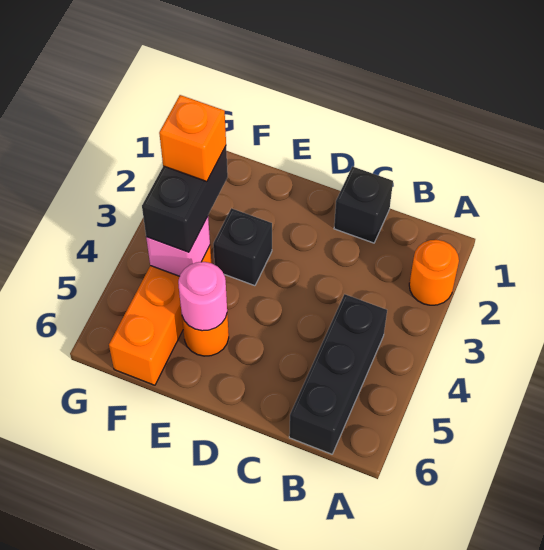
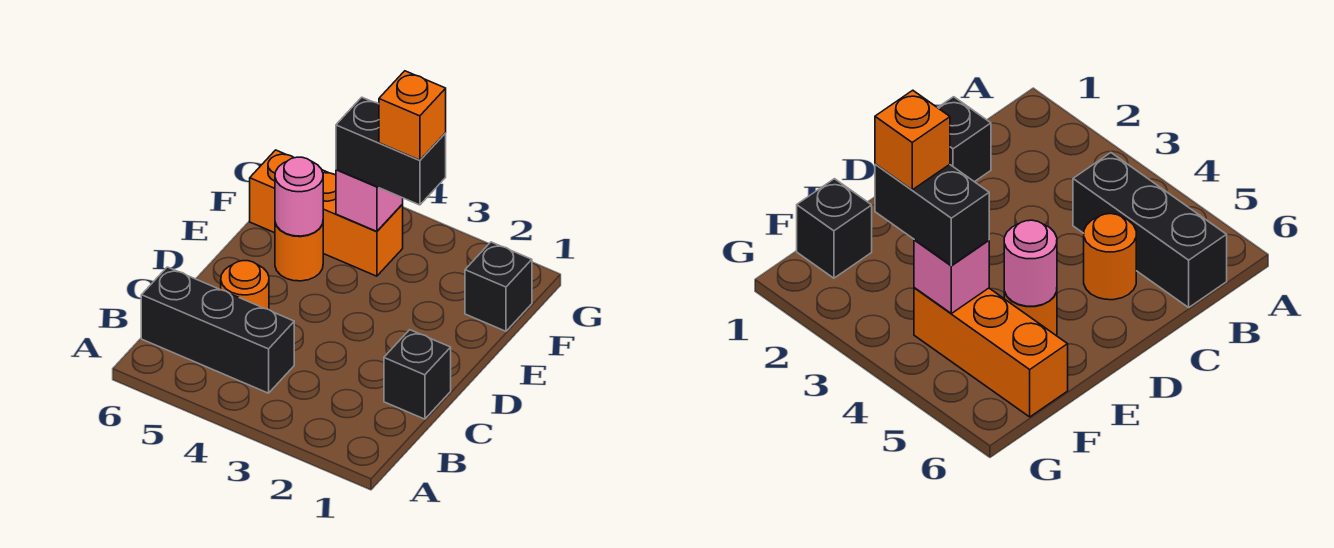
orange round brick A2 level 1 -> orange round brick C5 level 1
black brick E3 level 1 -> black brick F1 level 1

